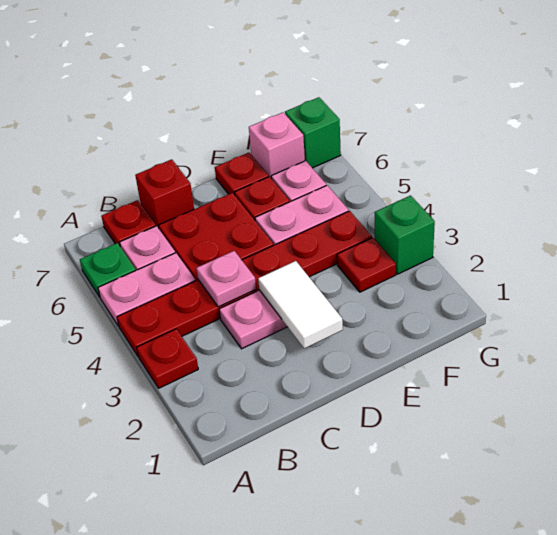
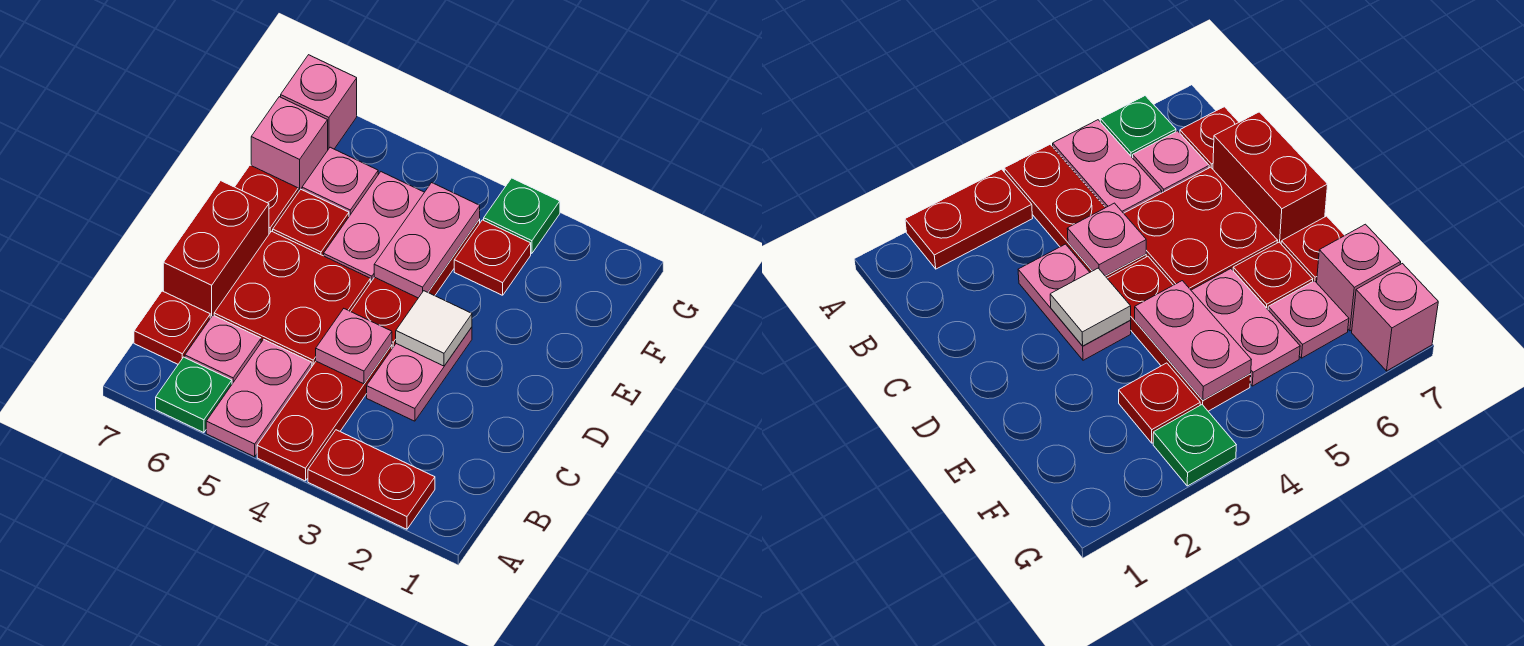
red plate A3 level 1 -> red plate A2:A3 level 1
red brick C7 level 1 -> red brick C7:D7 level 1
white tile D2:D3 level 2 -> white tile D3 level 2
none -> pink plate E4:F4 level 2
green brick G3 level 1 -> green plate G3 level 1
green brick G7 level 1 -> pink brick G7 level 1

